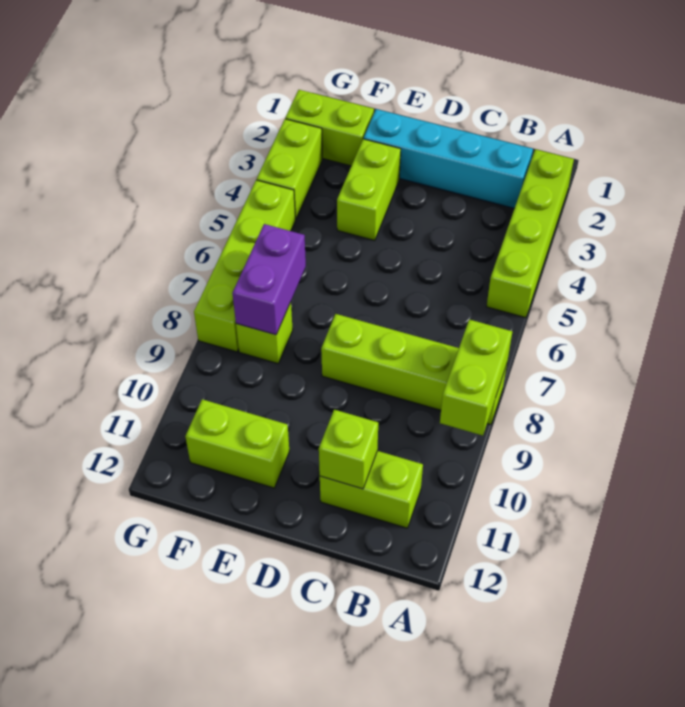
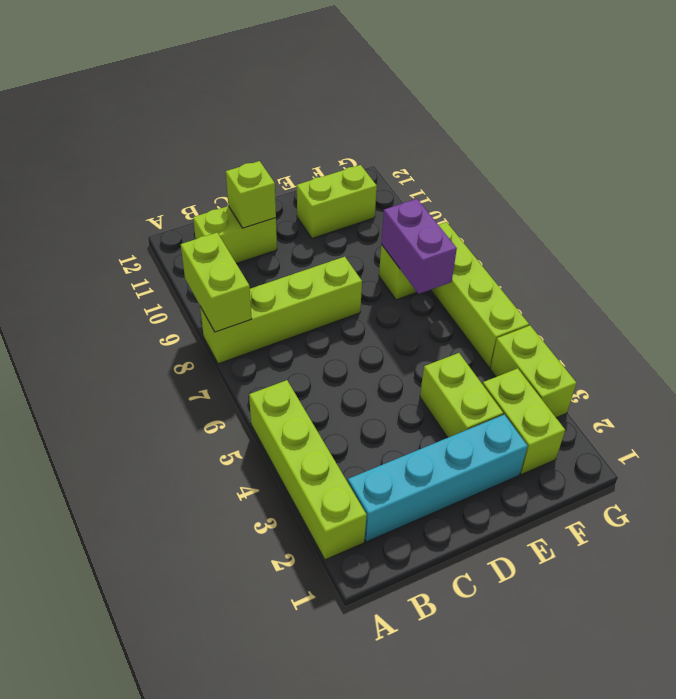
lime brick F2:G2 level 1 -> lime brick F2:F3 level 1

